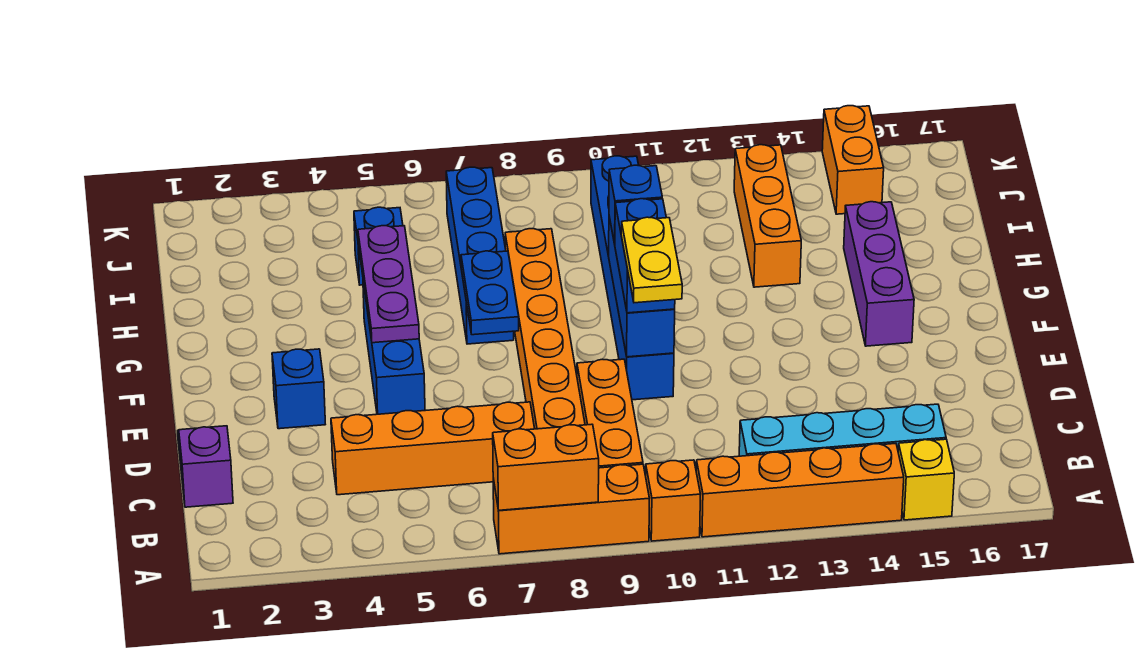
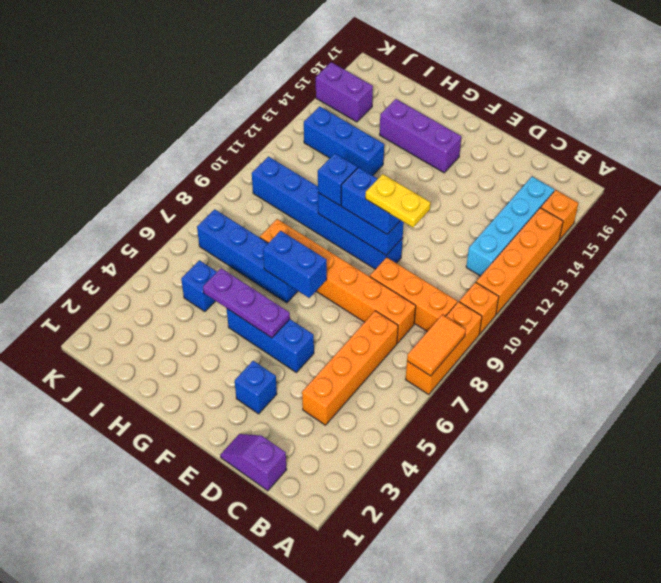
orange brick A7:A8 level 2 -> orange tile A7:A8 level 2
yellow brick A15 level 1 -> orange brick A15 level 1
blue plate F7:G7 level 2 -> blue brick F7:G7 level 2
orange brick H13:J13 level 1 -> blue brick H13:J13 level 1
orange brick J15:K15 level 1 -> purple brick J15:K15 level 1

